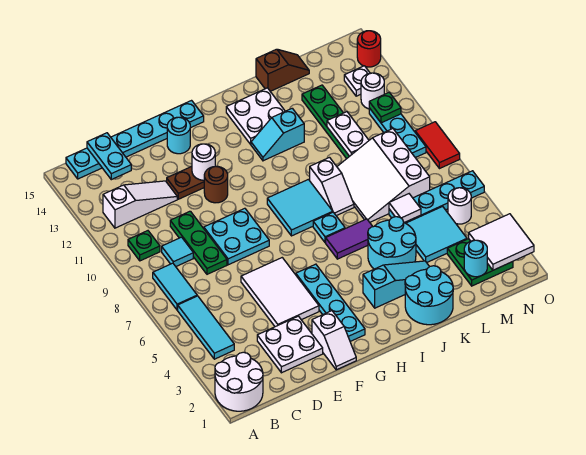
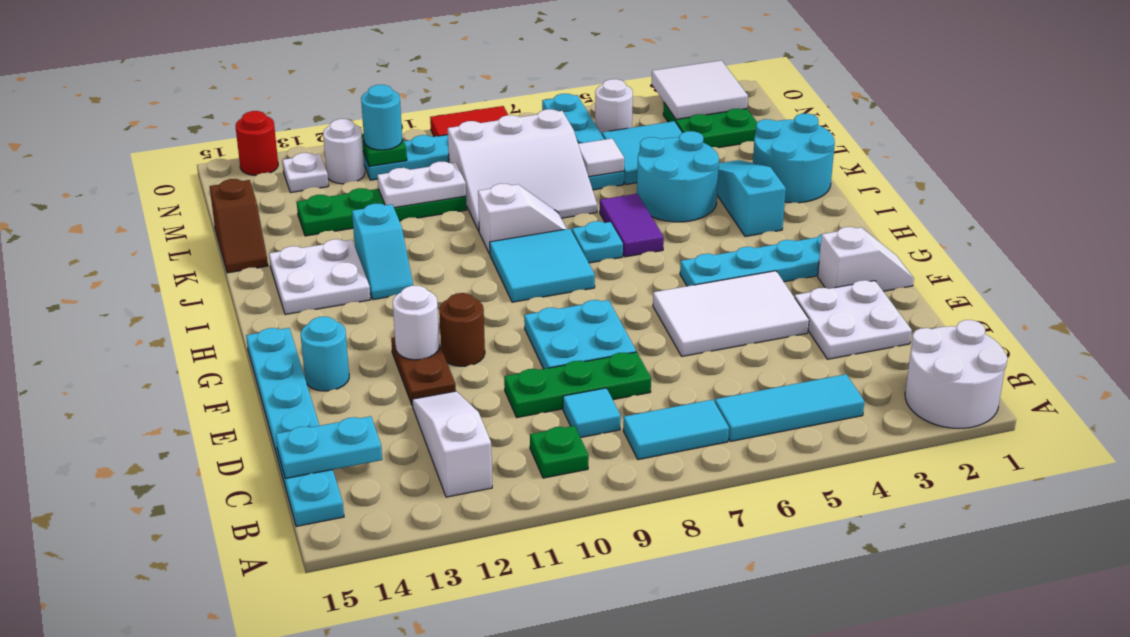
brown slope K15:L15 level 1 top K -> brown slope K15:L15 level 1 top L
cyan round brick M2 level 2 -> cyan round brick N11 level 3

